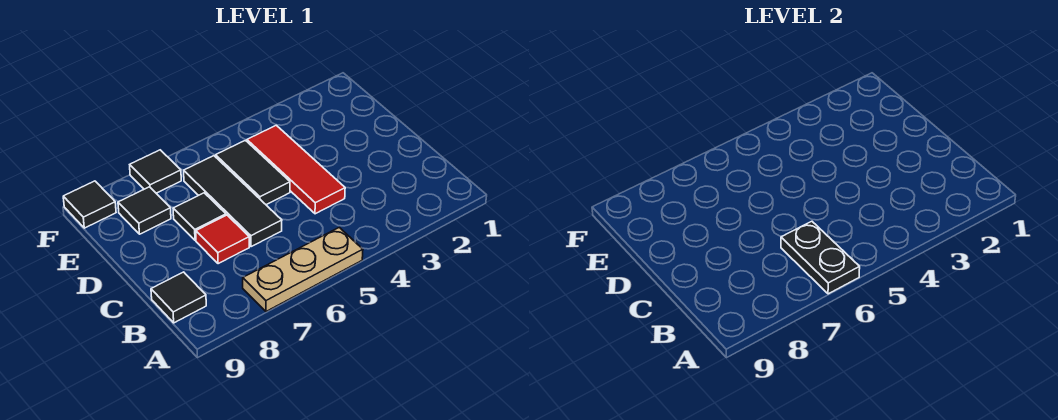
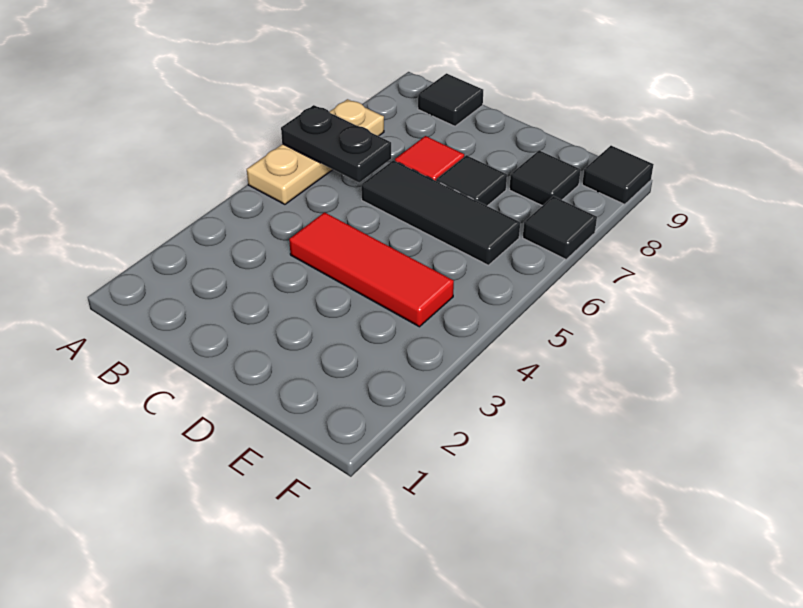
black tile D5:E5 level 1 -> none

